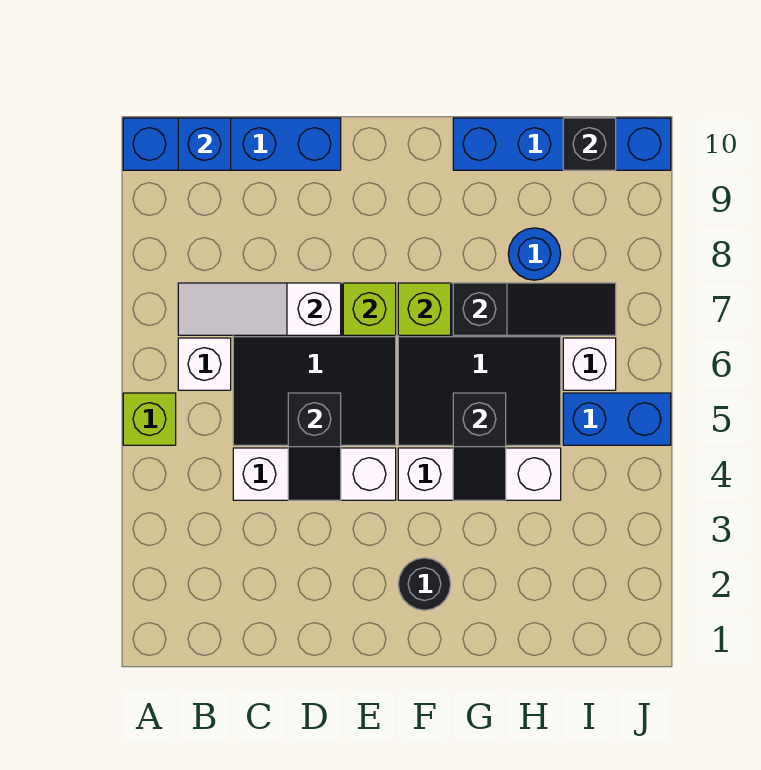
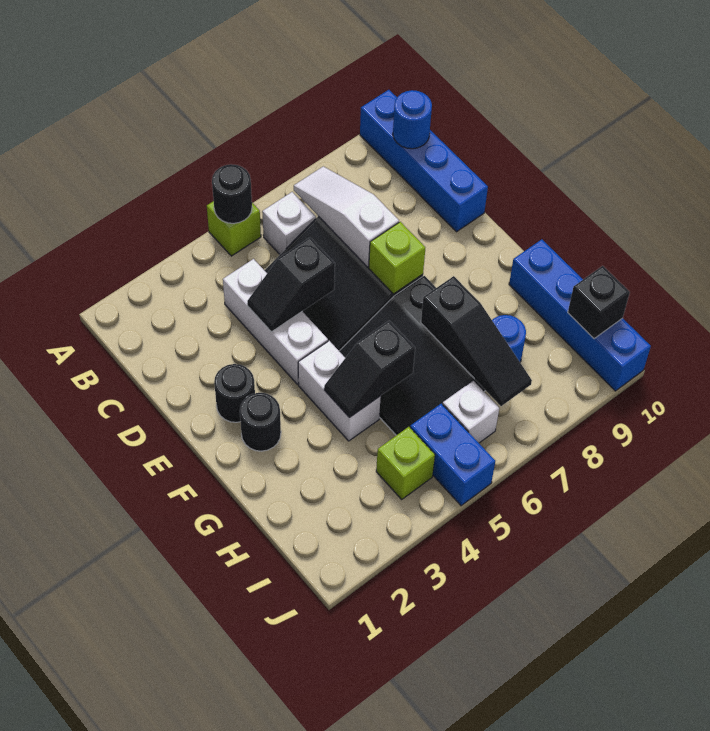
none -> black round brick A5 level 2
blue brick B10 level 2 -> blue round brick B10 level 2
none -> black round brick E2 level 1
white brick F4:H4 level 1 -> white brick F4:G4 level 1
lime brick F7 level 2 -> lime brick I4 level 1

